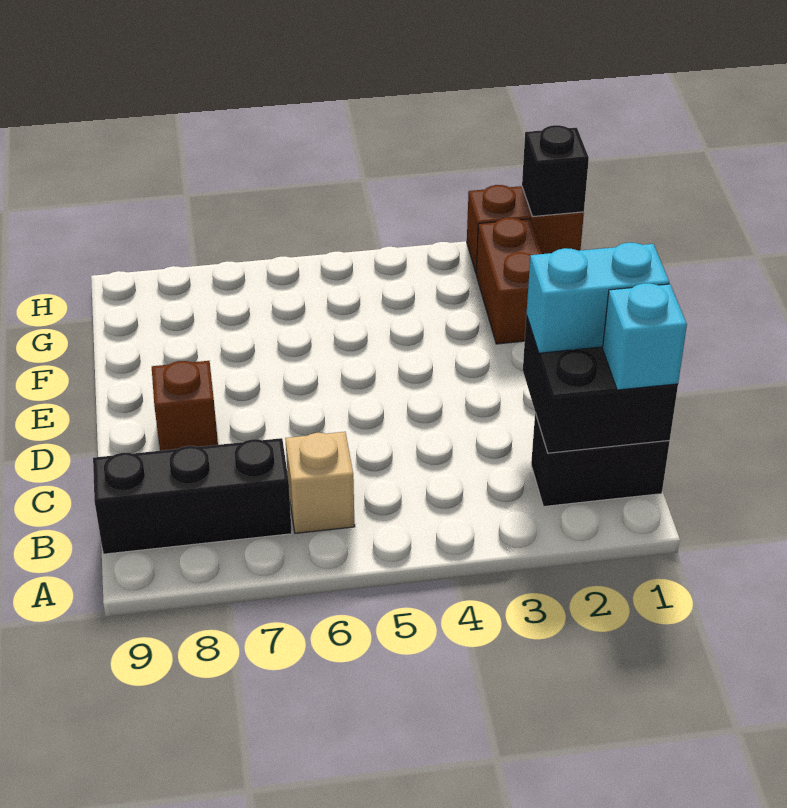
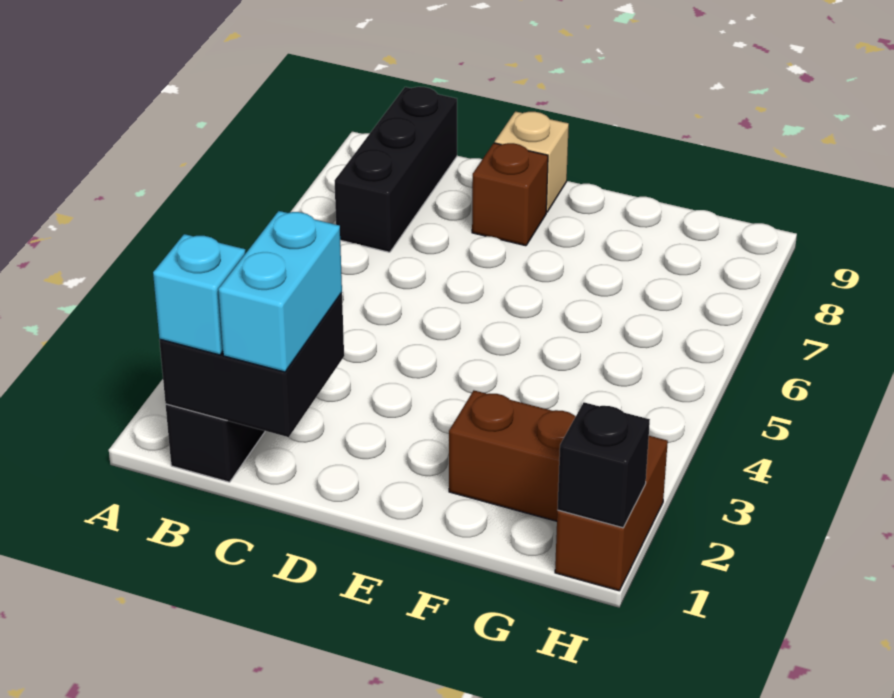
tan brick B6 level 1 -> tan brick D9 level 1

